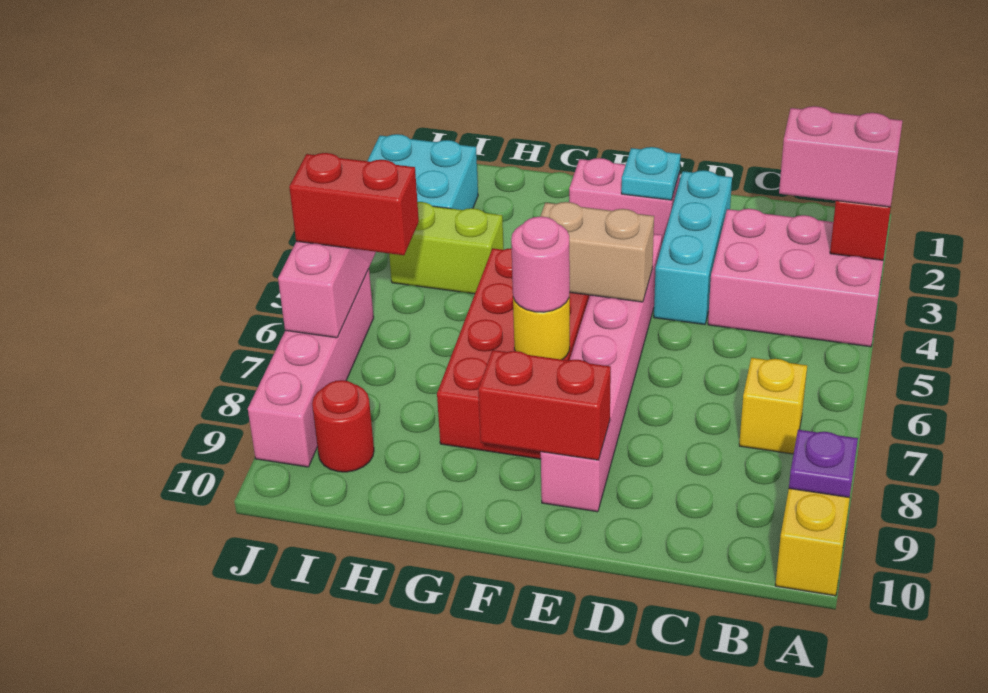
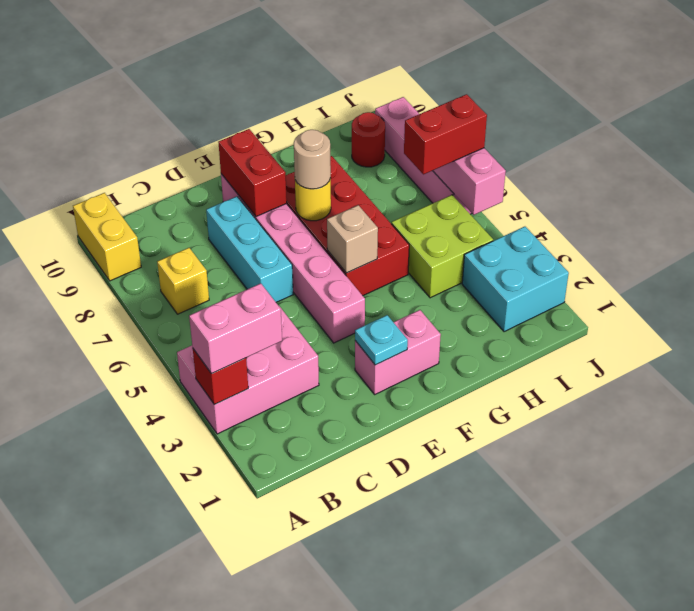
purple plate A9 level 2 -> none
cyan brick D2:D4 level 1 -> cyan brick D6:D8 level 1
tan brick E5:F5 level 2 -> tan brick F5 level 2
red brick E9:F9 level 2 -> red brick E8:E9 level 2
pink round brick F7 level 3 -> tan round brick F7 level 3
lime brick H4:I4 level 1 -> lime brick H4:I5 level 1

